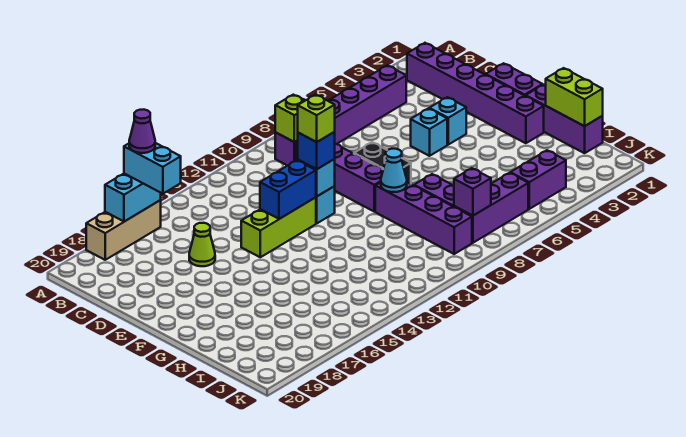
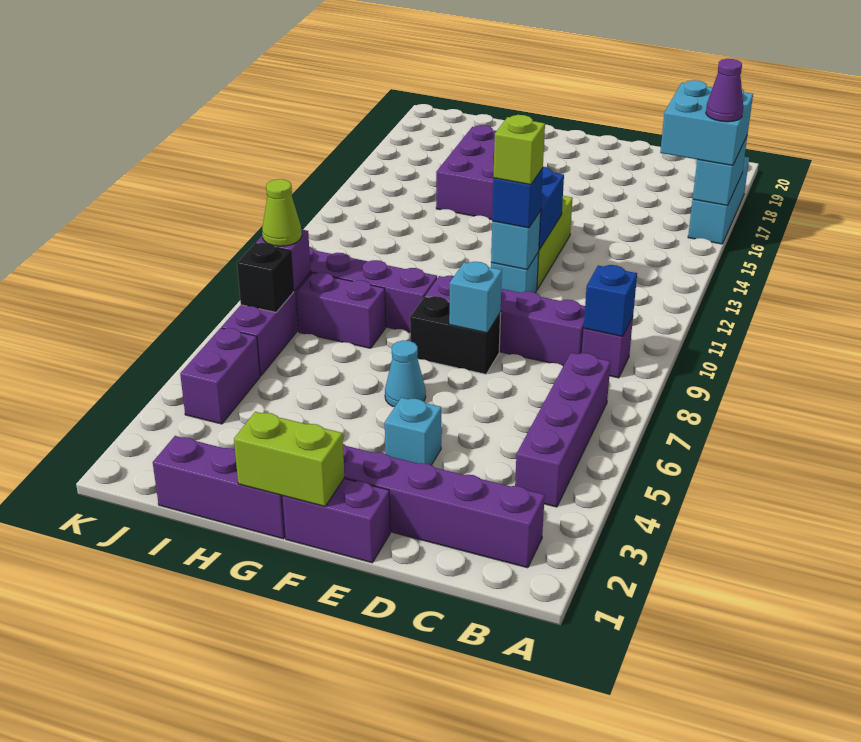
tan brick A16:A18 level 1 -> cyan brick A16:A18 level 1
cyan brick A16:B16 level 3 -> cyan brick A16:B17 level 3
lime brick B9 level 2 -> blue brick B9 level 2
lime cone D16 level 1 -> lime cone J8 level 3
cyan brick E5 level 1 -> cyan brick E8 level 2
cyan cone G9 level 2 -> cyan cone F6 level 1
none -> purple brick G15:H17 level 1
lime brick H1:I1 level 2 -> lime brick F1:G1 level 2
none -> black brick J7 level 2

